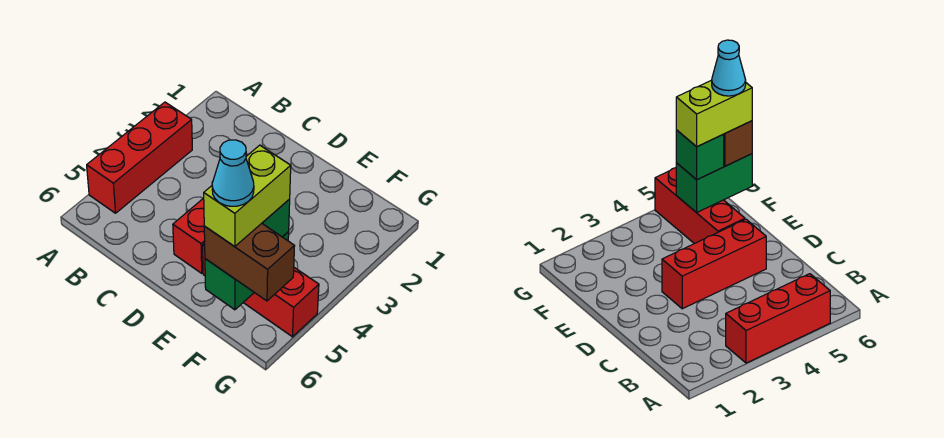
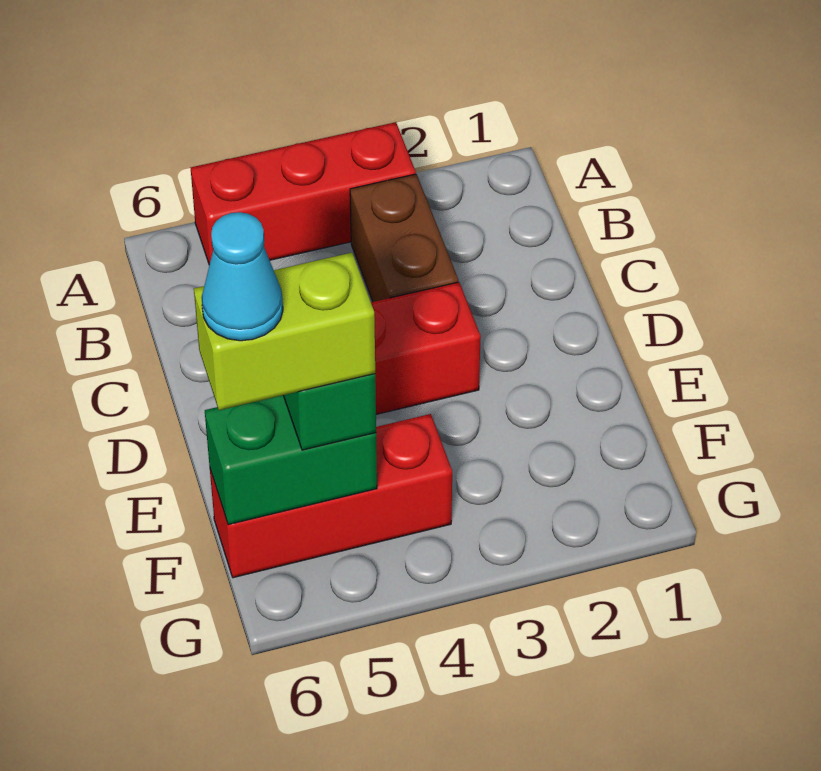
red brick E5:G5 level 1 -> red brick F4:F6 level 1
brown brick F6:G6 level 3 -> brown brick B3:C3 level 1

